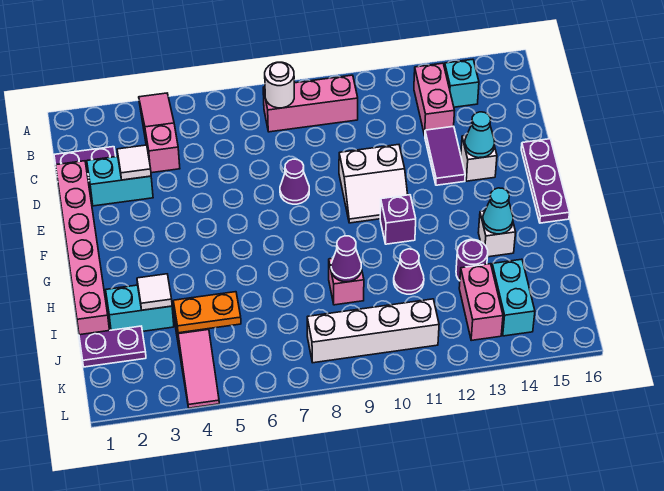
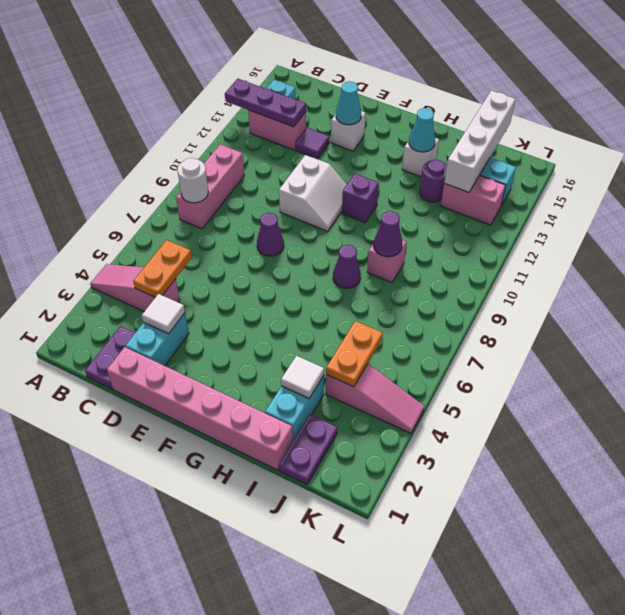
none -> orange plate C4:C5 level 2
purple tile D13:E13 level 1 -> purple tile D13 level 1
purple plate E16:G16 level 1 -> purple plate A13:C13 level 2
purple cone I11 level 1 -> purple cone H8 level 1
white brick K8:K11 level 1 -> white brick J13:J16 level 2

